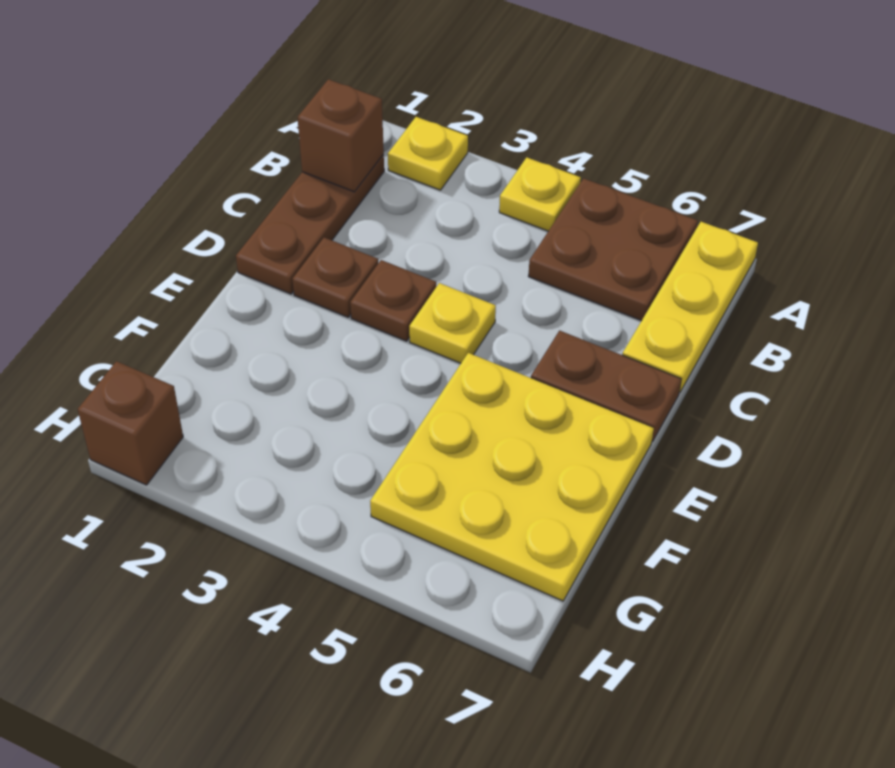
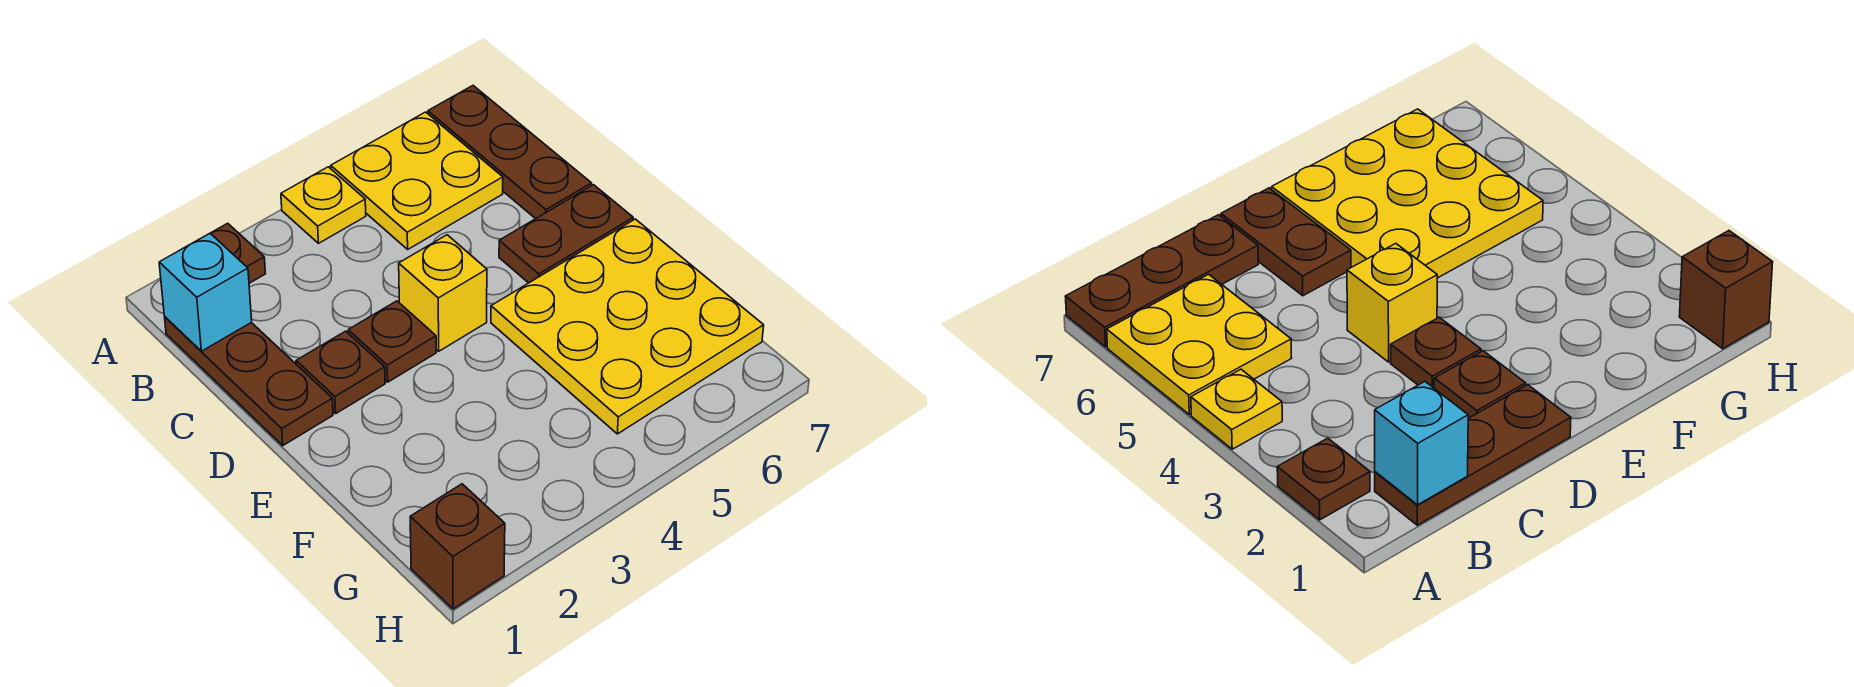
yellow plate A2 level 1 -> brown plate A2 level 1
brown plate A5:B6 level 1 -> yellow plate A5:B6 level 1
yellow plate A7:C7 level 1 -> brown plate A7:C7 level 1
brown brick B1 level 2 -> cyan brick B1 level 2
yellow plate D4 level 1 -> yellow brick D4 level 1

